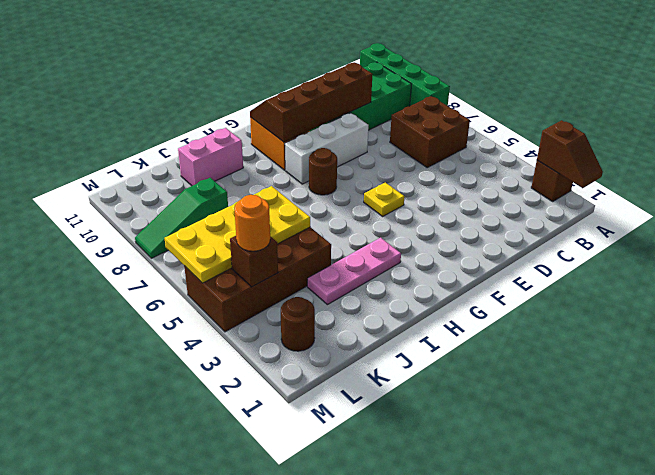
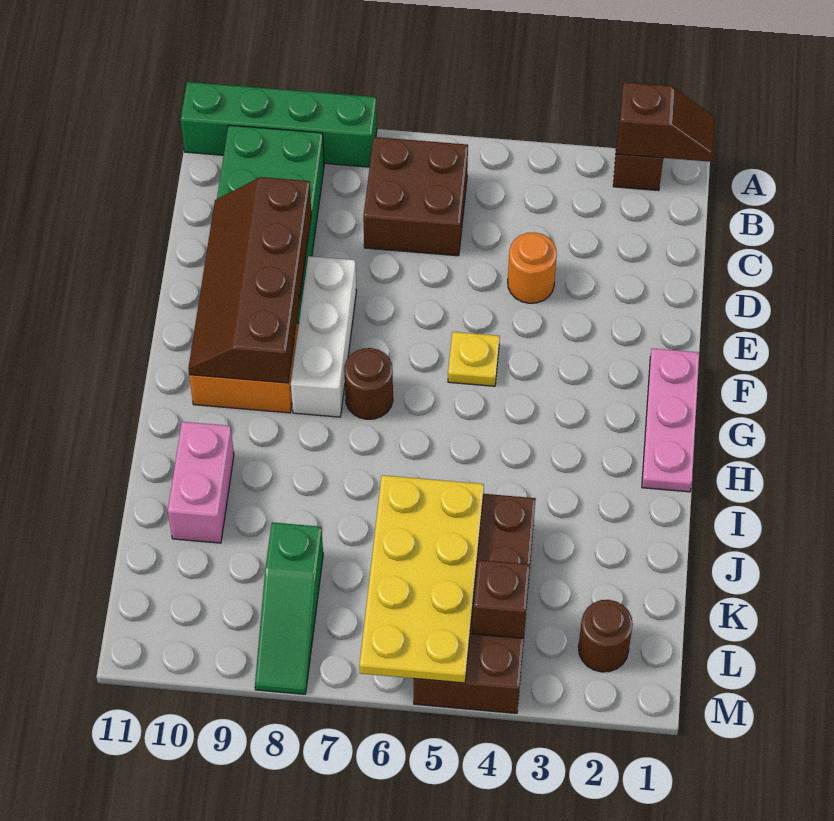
pink plate H3:J3 level 1 -> pink plate F1:H1 level 1
orange round brick L4 level 3 -> orange round brick D4 level 1

